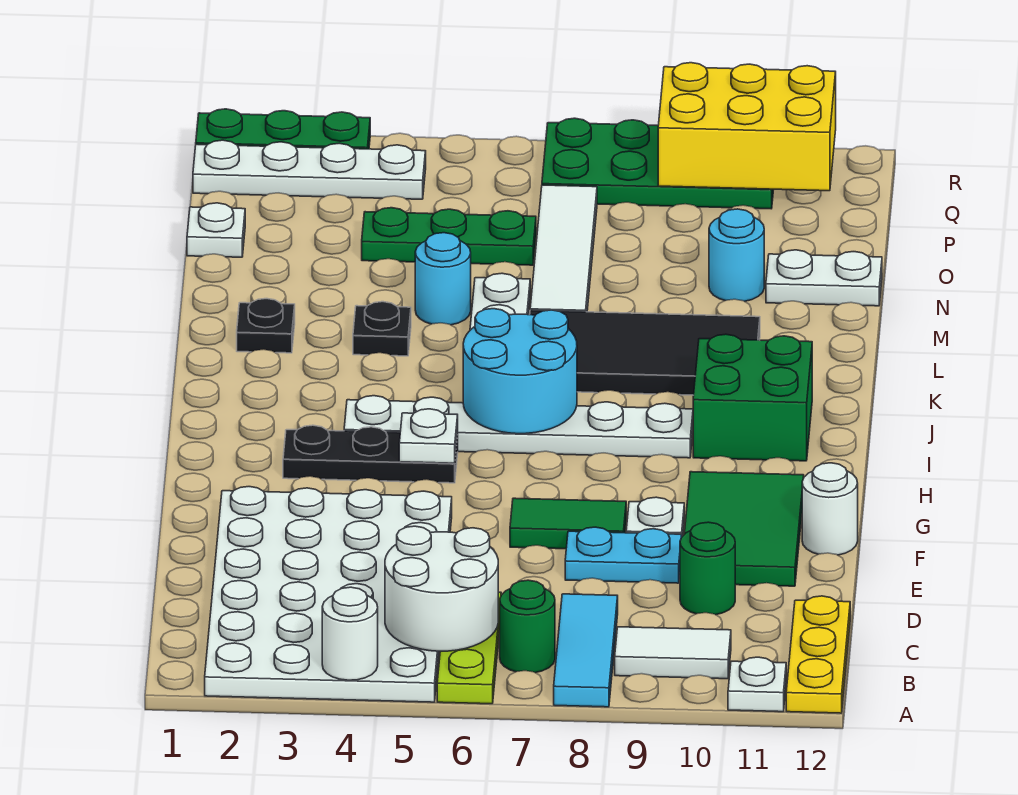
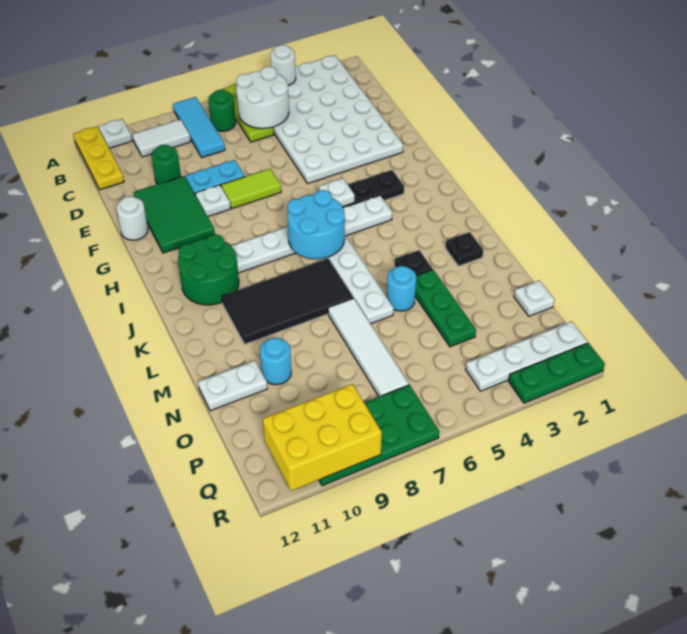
green tile F7:F8 level 1 -> lime tile F7:F8 level 1
green brick I10:J11 level 1 -> green round brick I10:J11 level 1
green plate O4:O6 level 1 -> green plate M4:O4 level 1

